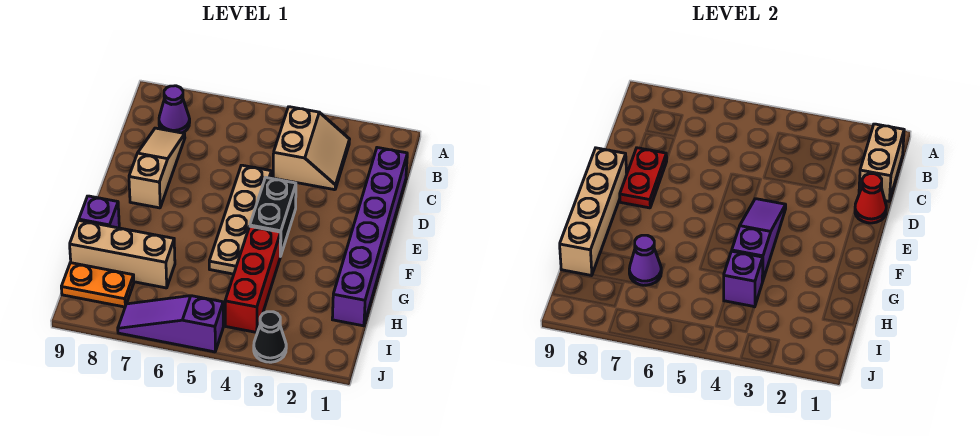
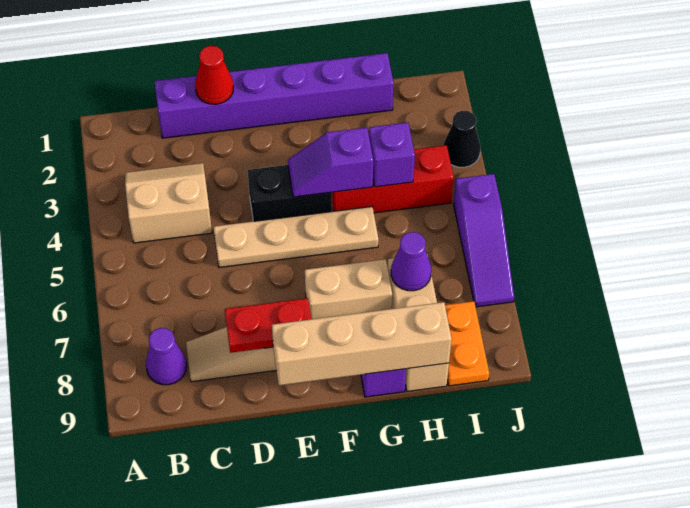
tan brick B1:C1 level 2 -> tan brick F7:G7 level 1
purple slope E4:G4 level 2 top G -> purple slope F4:G4 level 2 top G

